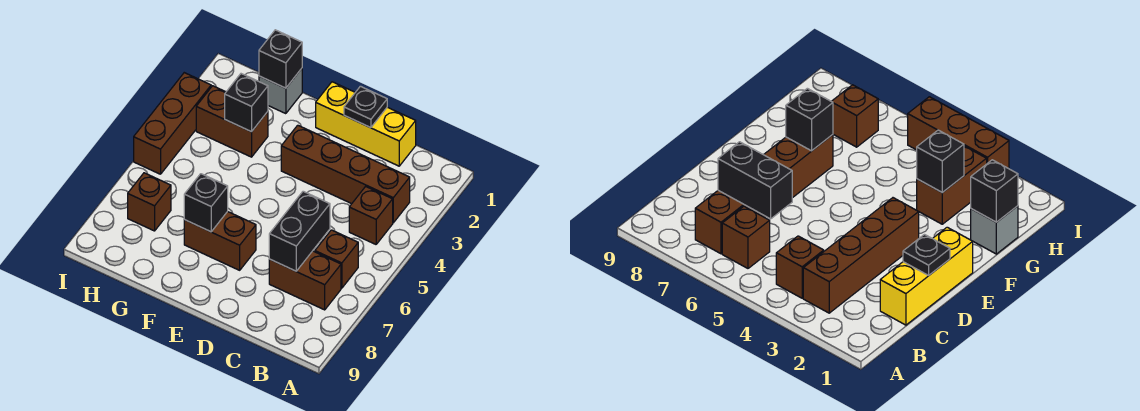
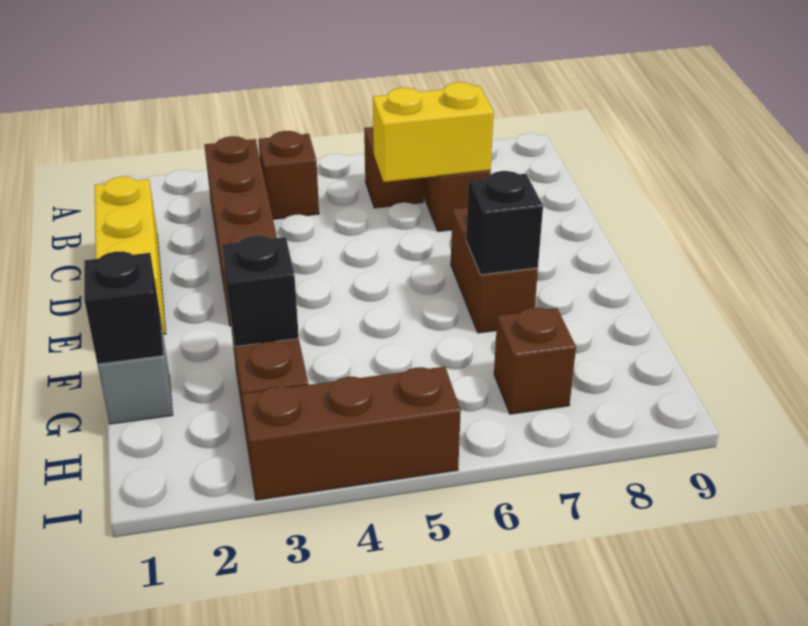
black brick C6:C7 level 2 -> yellow brick C6:C7 level 2
black plate D1 level 2 -> none

